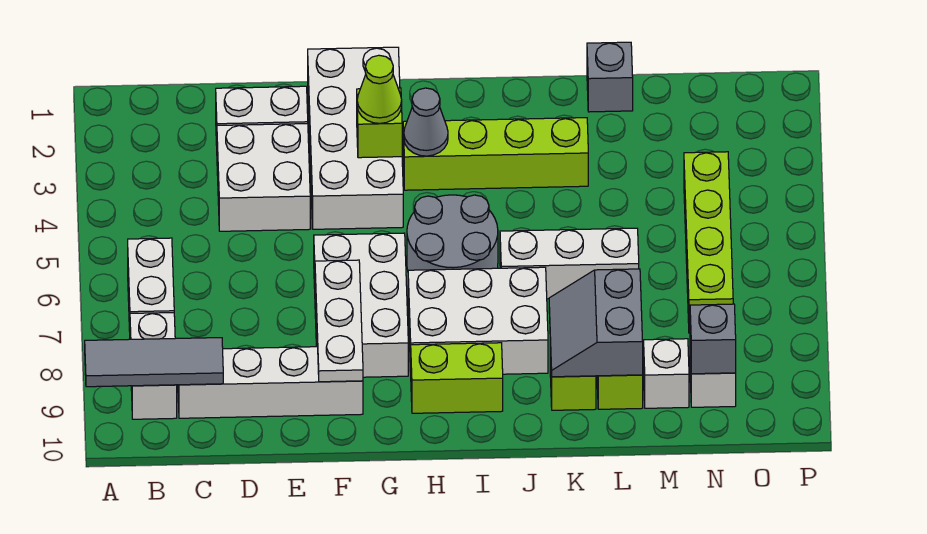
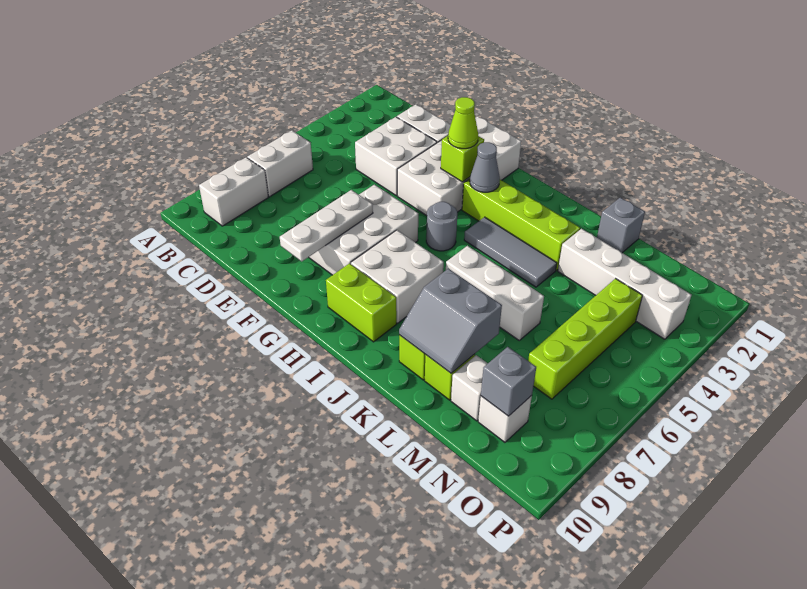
grey tile A9:C9 level 2 -> grey tile I4:K4 level 1
white brick C9:F9 level 1 -> white brick L3:O3 level 1
grey round brick H5:I6 level 1 -> grey round brick H5 level 1
white brick H7:J8 level 1 -> white brick H7:I8 level 1
grey slope K8:L9 level 2 top L -> grey slope K8:L9 level 2 top 8

